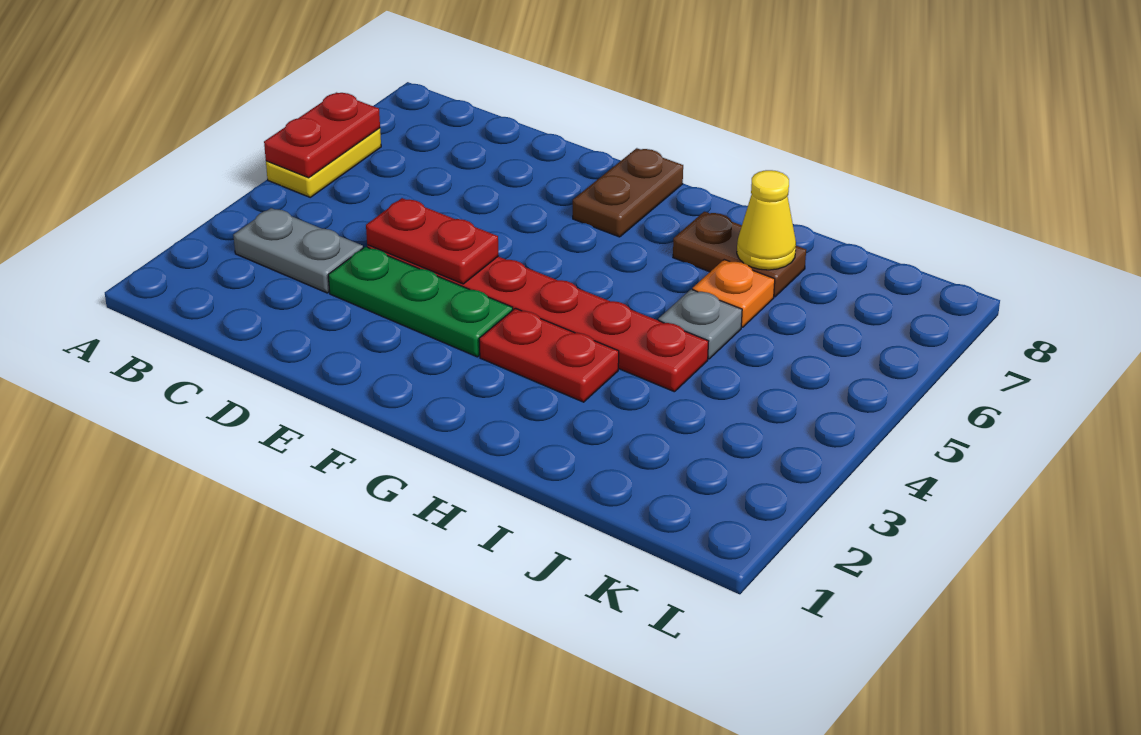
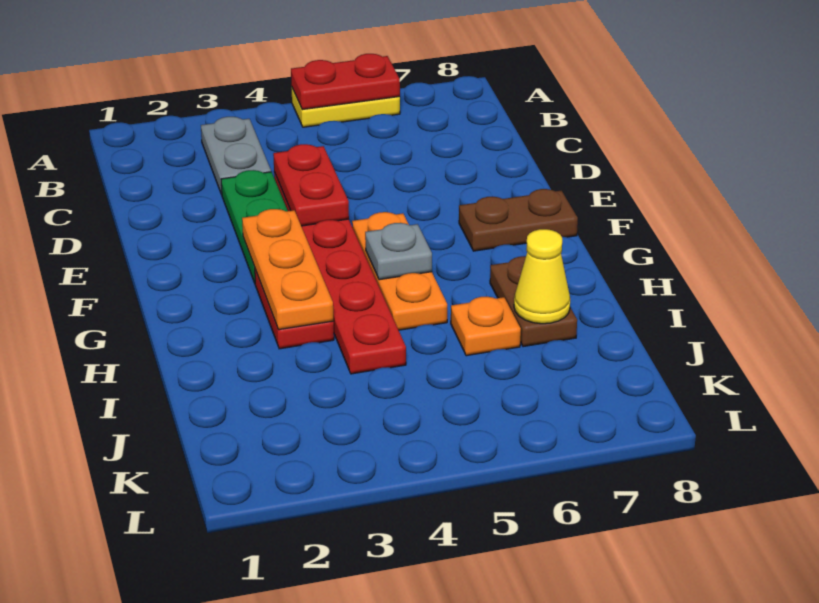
none -> orange plate F3:H3 level 2
none -> orange plate F5:H5 level 1
grey plate I5 level 1 -> grey plate G5 level 2

